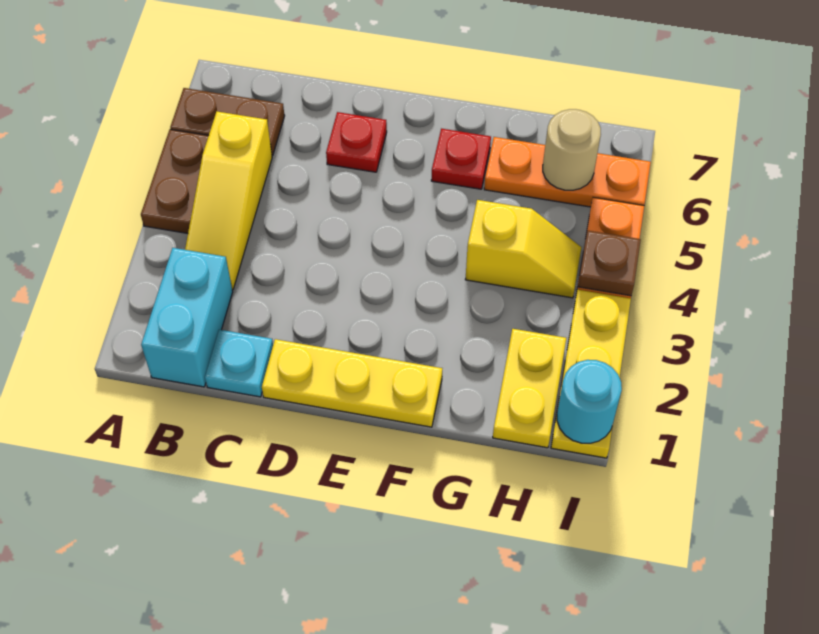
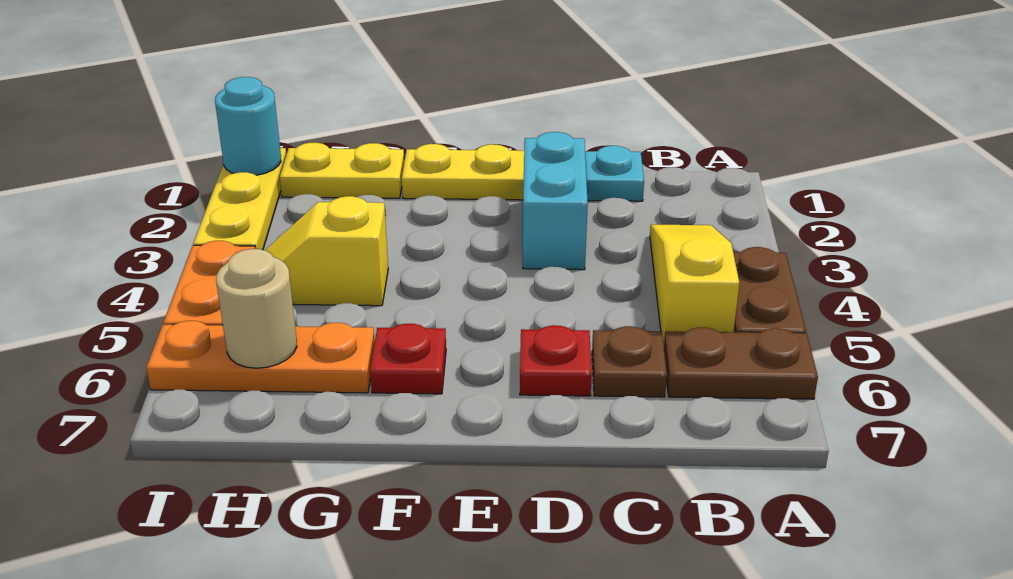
cyan brick B1:B2 level 1 -> cyan brick D2:D3 level 1
yellow plate H1:H2 level 1 -> yellow plate G1:H1 level 1
brown plate I4 level 2 -> brown plate C6 level 1

